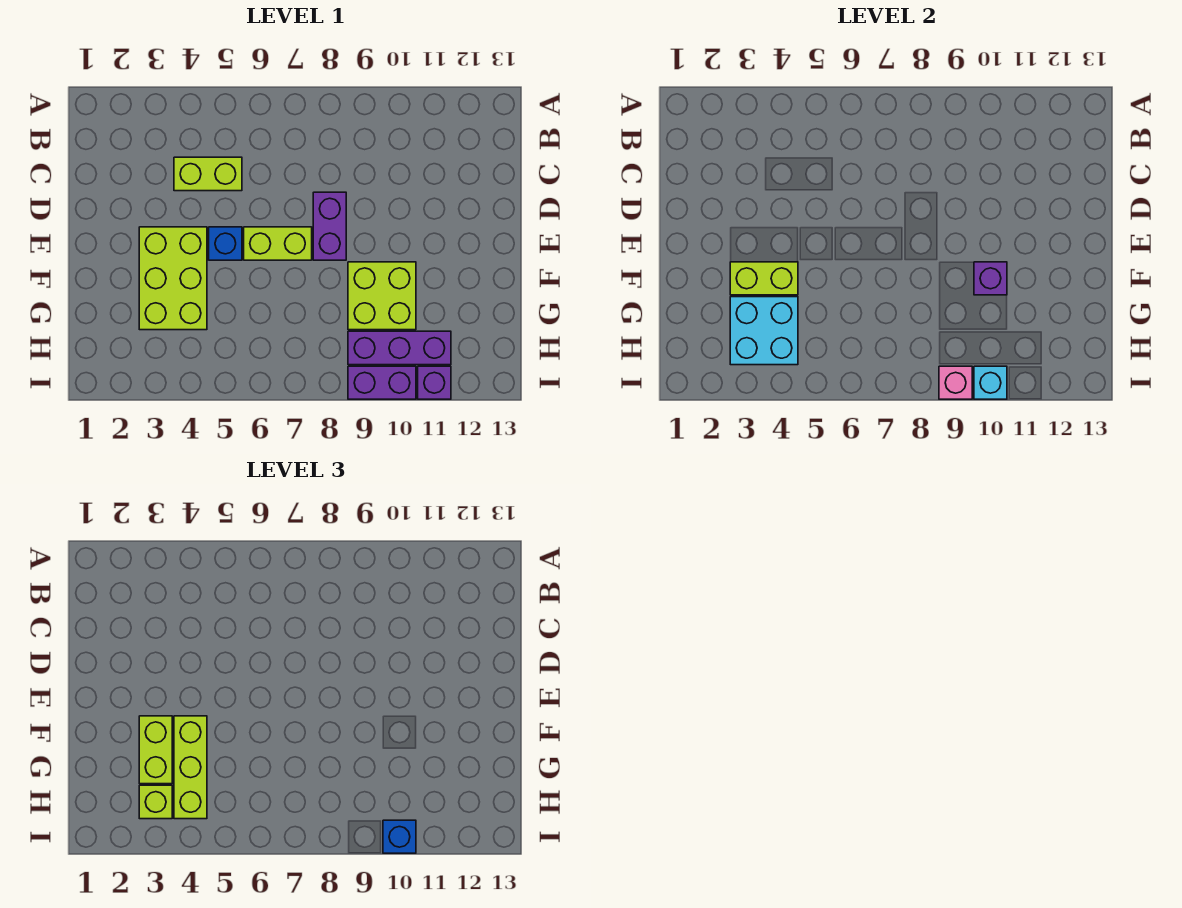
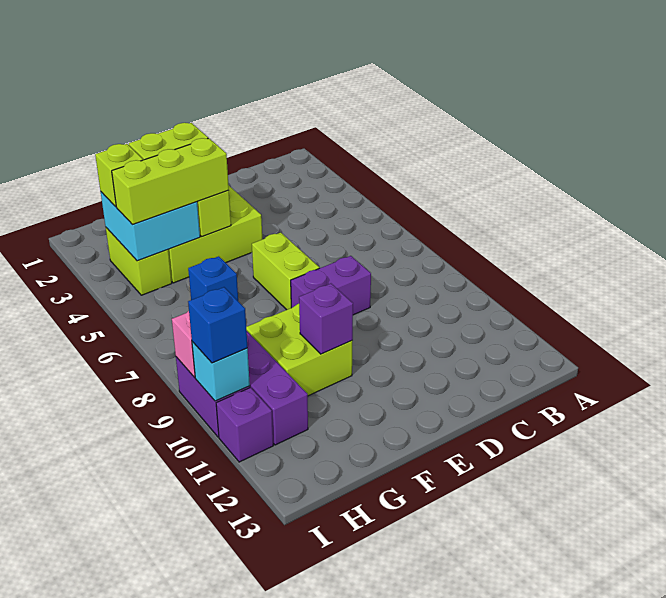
lime brick C4:C5 level 1 -> lime brick H3:H4 level 1
blue brick E5 level 1 -> blue brick G6 level 1

